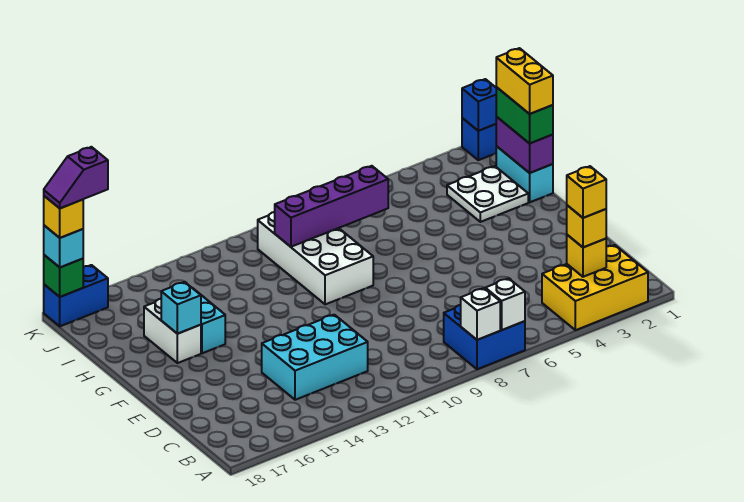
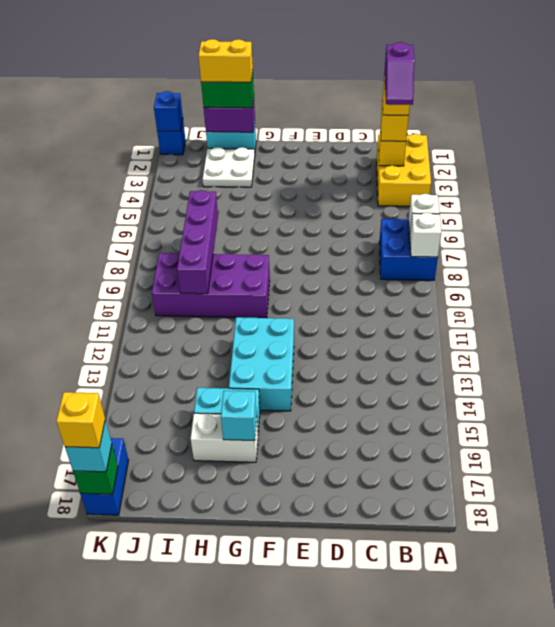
cyan brick C12:D14 level 1 -> cyan brick F12:G14 level 1
white brick G9:J10 level 1 -> purple brick G9:J10 level 1
purple slope K17:K18 level 5 top 17 -> purple slope B3:B4 level 5 top 3

